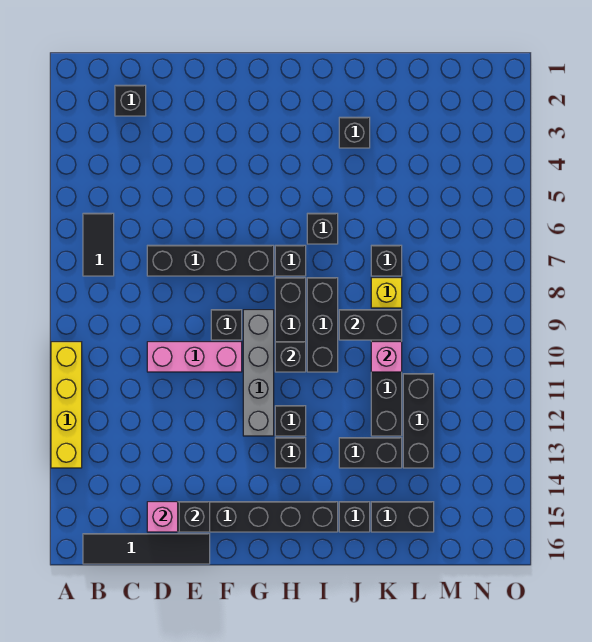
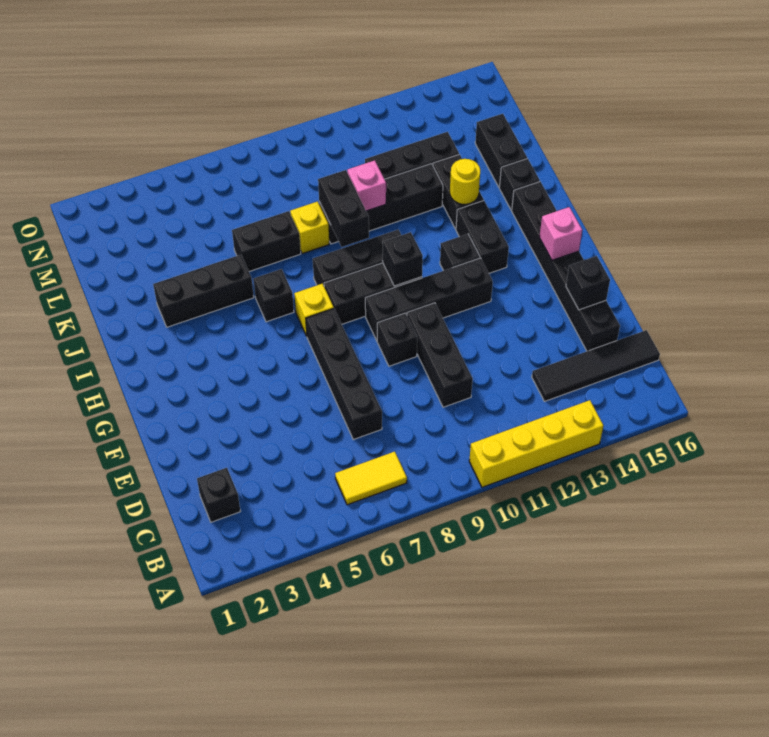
black tile B6:B7 level 1 -> yellow tile B6:B7 level 1
black tile B16:E16 level 1 -> black tile C13:C16 level 1
pink brick D10:F10 level 1 -> black brick D10:F10 level 1
pink brick D15 level 2 -> pink brick G15 level 2
grey brick G9:G12 level 1 -> black brick G9:G12 level 1
black brick H7 level 1 -> yellow brick H7 level 1
black brick H13 level 1 -> black brick H13:I13 level 1
black brick J3 level 1 -> black brick J3:J5 level 1
none -> yellow round brick J13 level 2
black brick K7 level 1 -> black brick K6:K7 level 1

